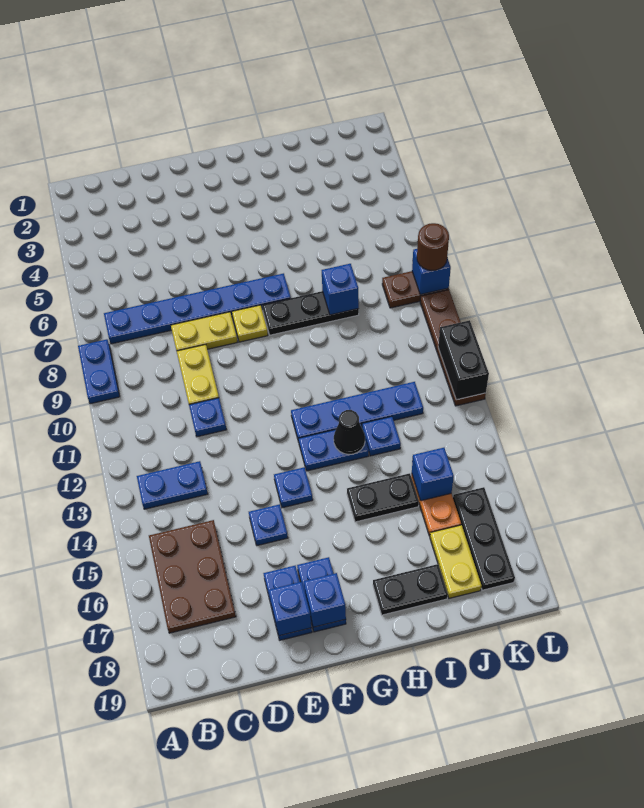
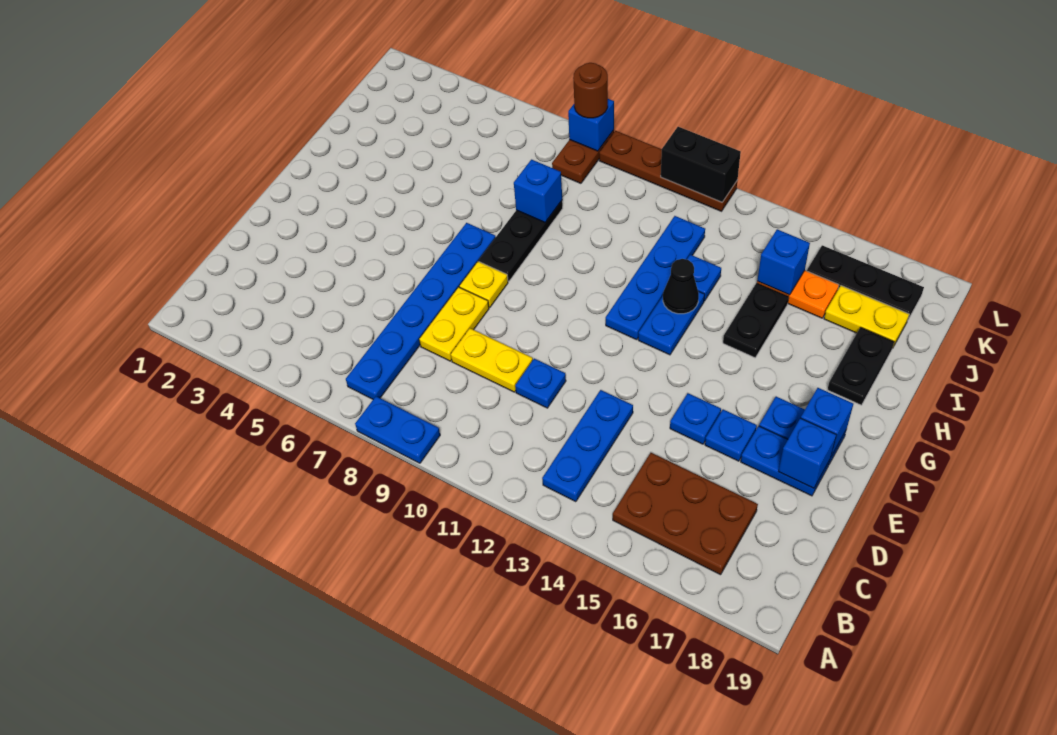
blue plate B13:C13 level 1 -> blue plate B13:D13 level 1
blue plate F14 level 1 -> blue plate E16 level 1

